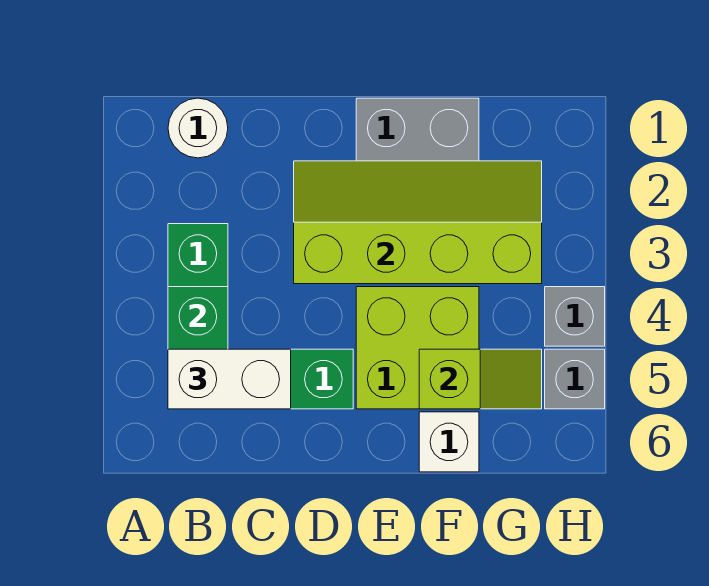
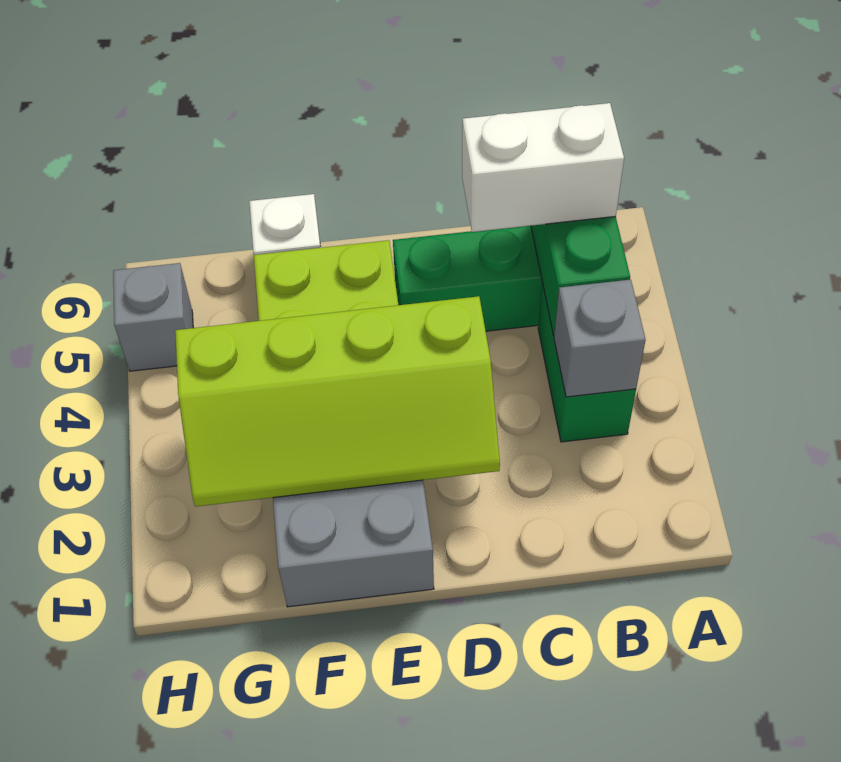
white round brick B1 level 1 -> none
lime slope F5:G5 level 2 top F -> none
grey brick H4 level 1 -> grey brick B3 level 2

